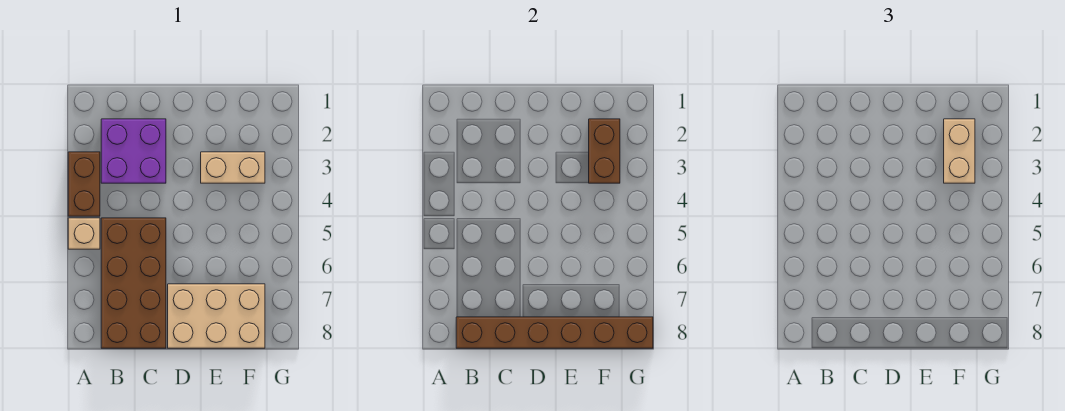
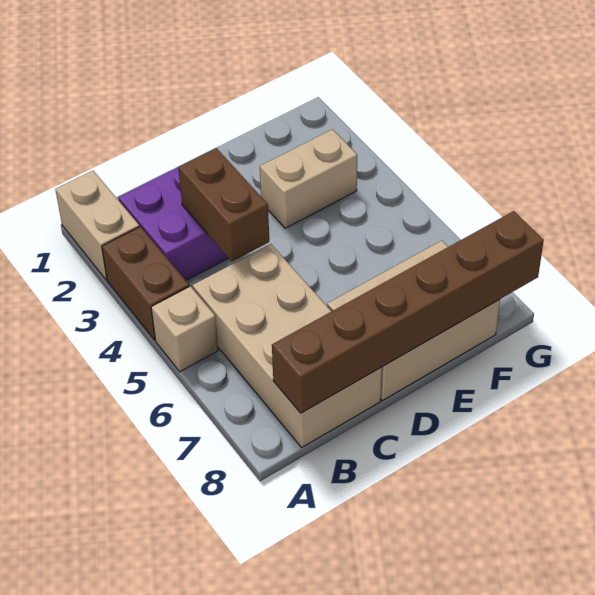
brown brick B5:C8 level 1 -> tan brick B5:C8 level 1
brown brick F2:F3 level 2 -> brown brick C3:C4 level 2
tan brick F2:F3 level 3 -> tan brick A1:A2 level 1

